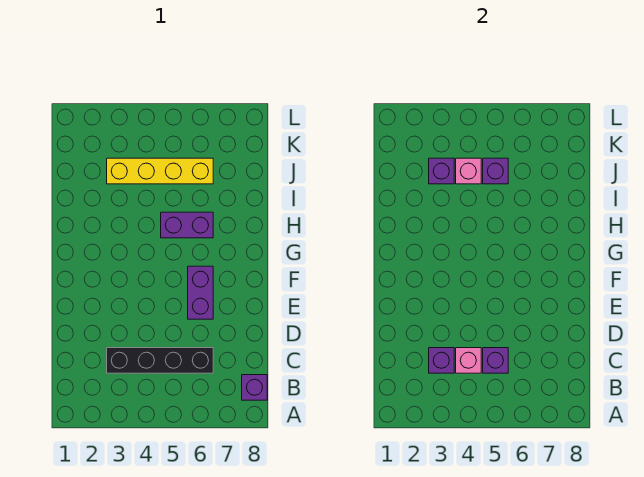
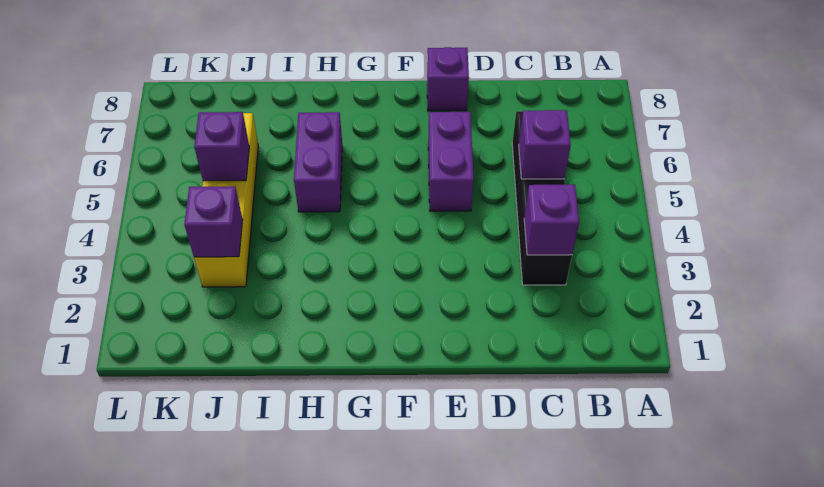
purple brick B8 level 1 -> purple brick E8 level 1
pink brick C4 level 2 -> none
purple brick E6:F6 level 1 -> purple brick E5:E6 level 1
pink brick J4 level 2 -> none

